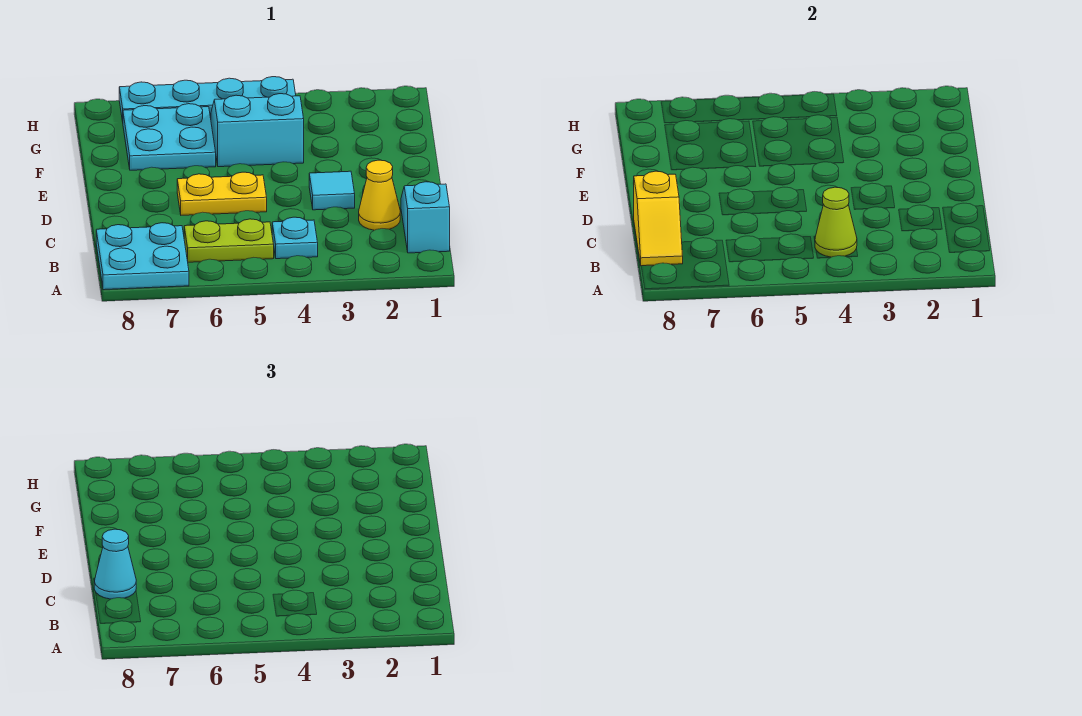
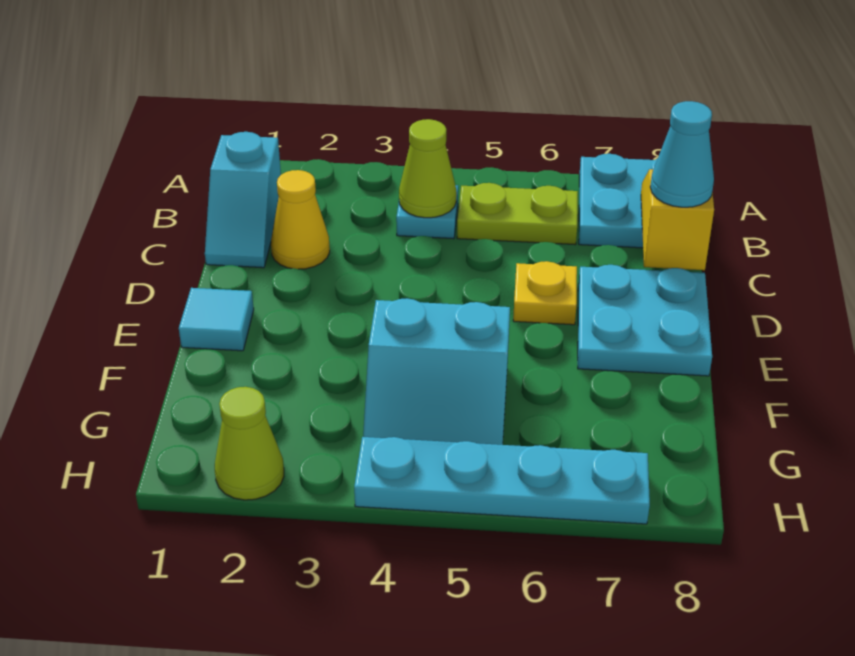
cyan tile D3 level 1 -> cyan tile E1 level 1
yellow plate D5:D6 level 1 -> yellow plate D6 level 1
cyan plate F6:G7 level 1 -> cyan plate D7:E8 level 1
none -> lime cone H2 level 1

